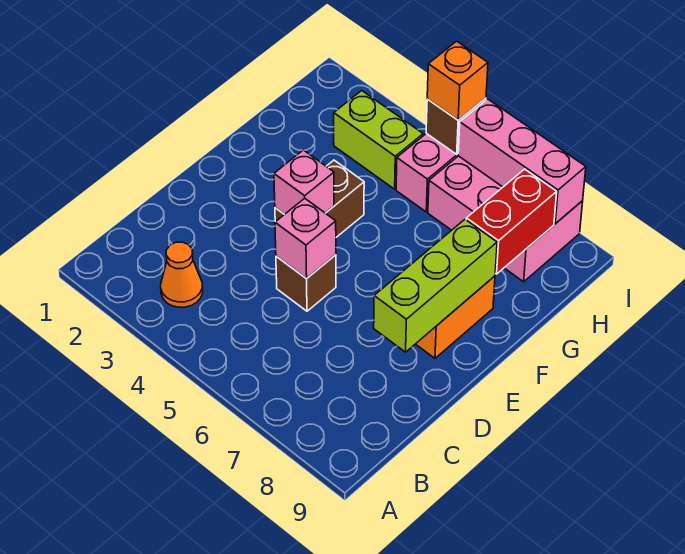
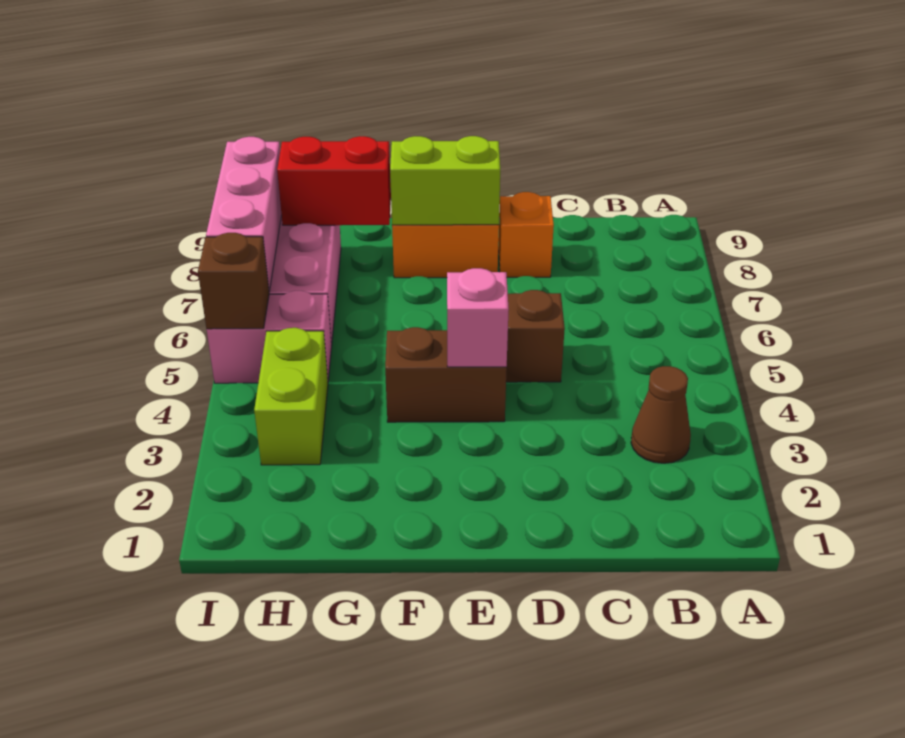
orange cone B3 level 1 -> brown cone B3 level 1
pink brick D5 level 2 -> none
lime brick D8:F8 level 2 -> lime brick E8:F8 level 2
orange brick I5 level 3 -> orange brick D8 level 1

